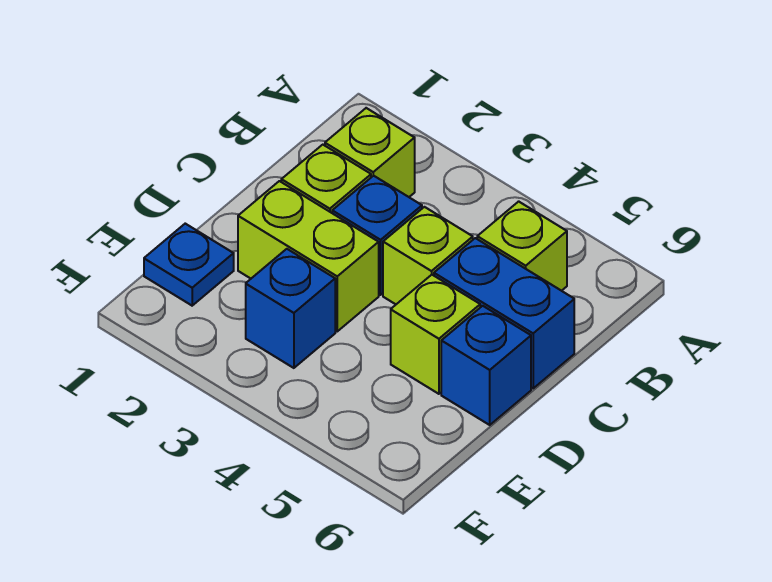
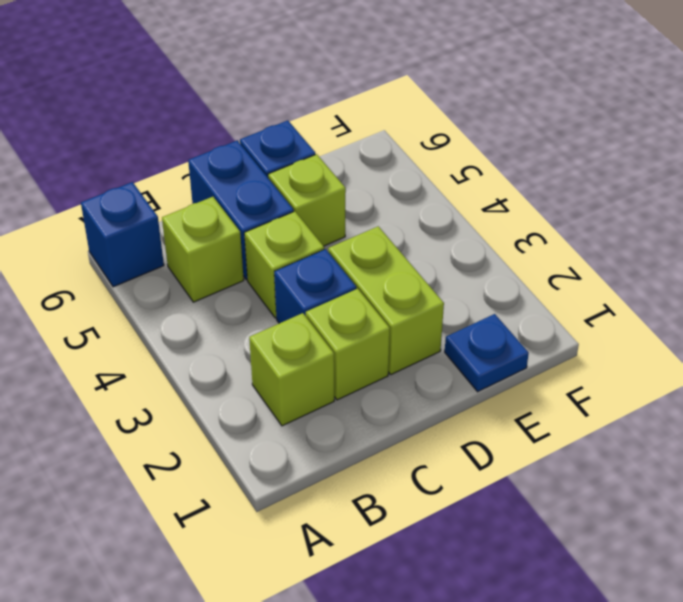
blue brick E3 level 1 -> blue brick A6 level 1

